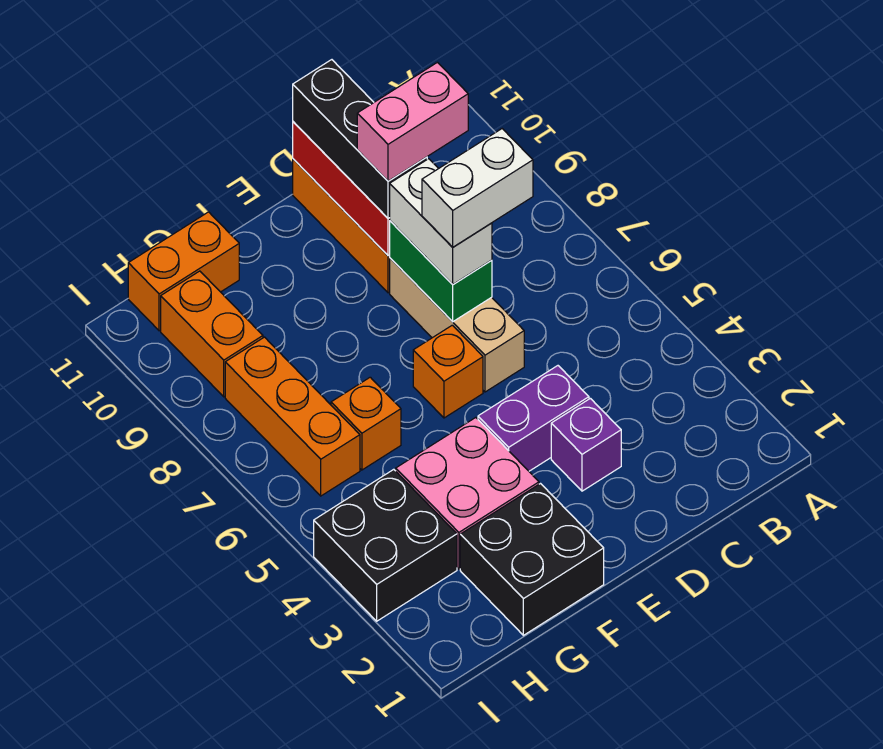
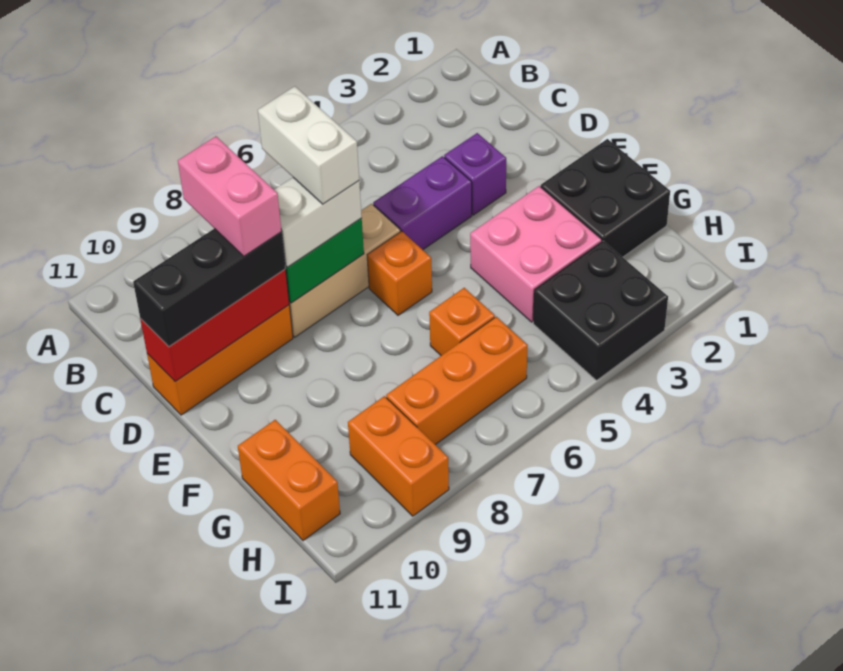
purple brick D4:E4 level 1 -> purple brick D4:D5 level 1
orange brick H9:H10 level 1 -> orange brick H9:I9 level 1

